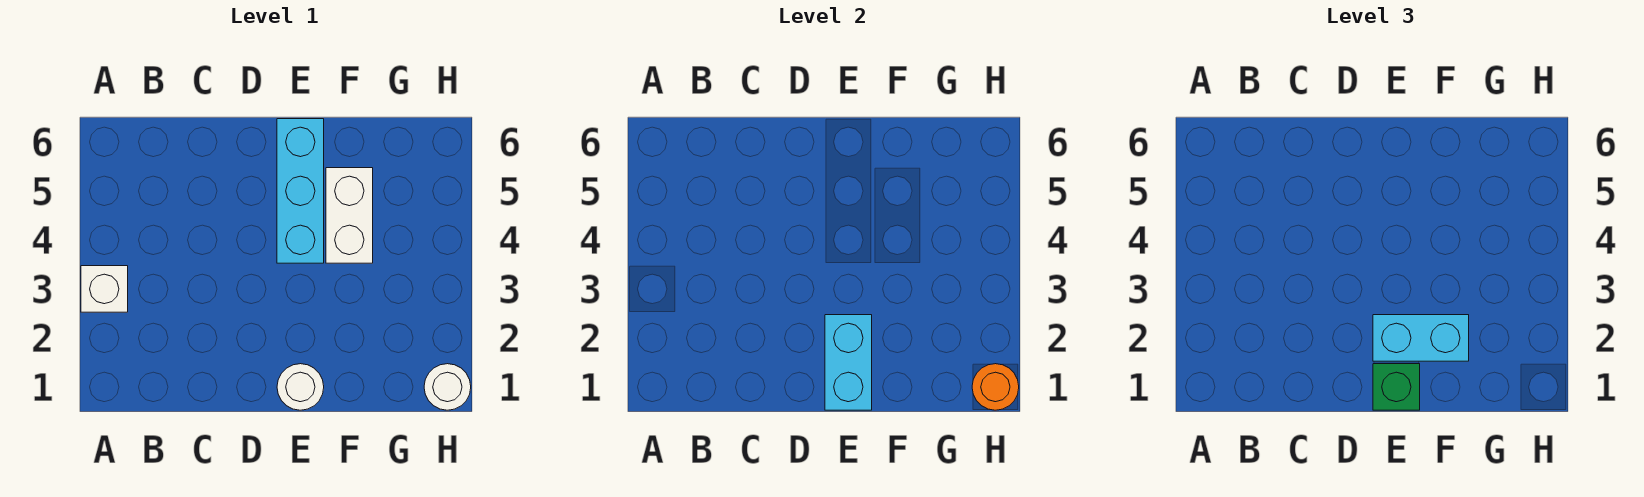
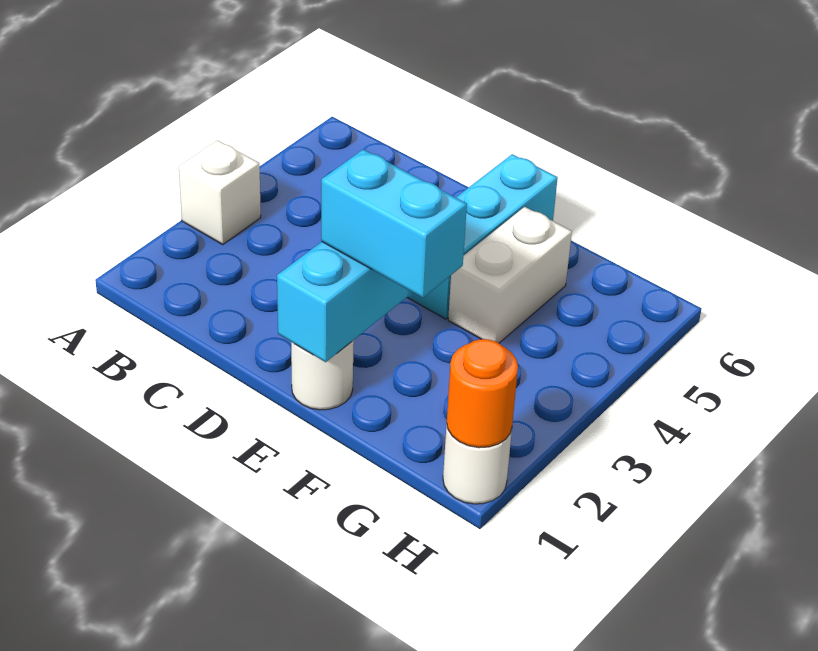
green brick E1 level 3 -> none

